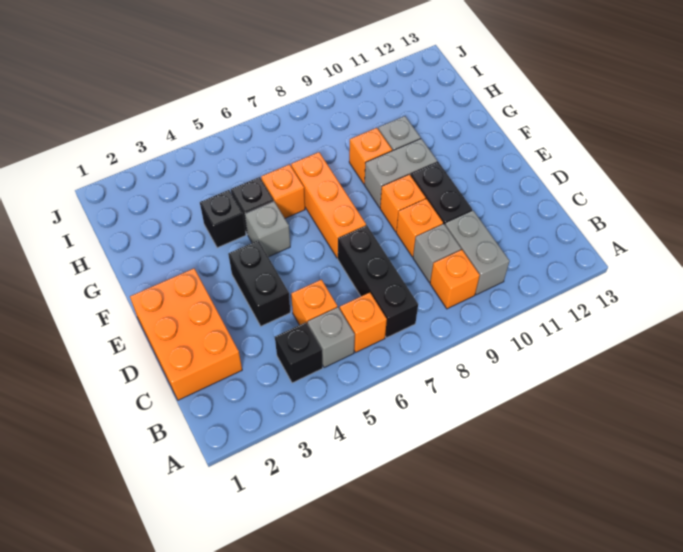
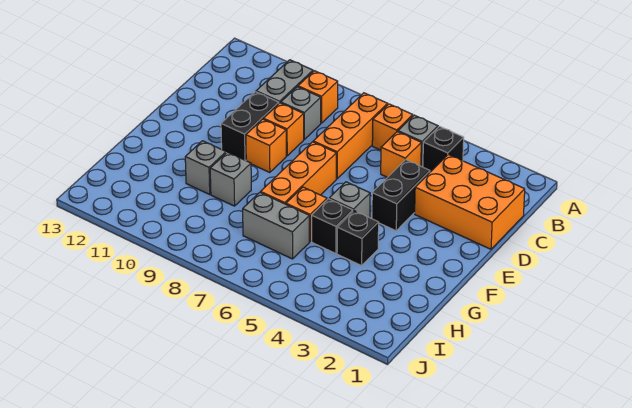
black brick B7:D7 level 1 -> orange brick B7:D7 level 1
orange brick C1:E2 level 1 -> orange brick C1:D3 level 1
grey brick F9:F10 level 1 -> grey brick H6:H7 level 1
orange brick G9 level 1 -> grey brick G9 level 1

